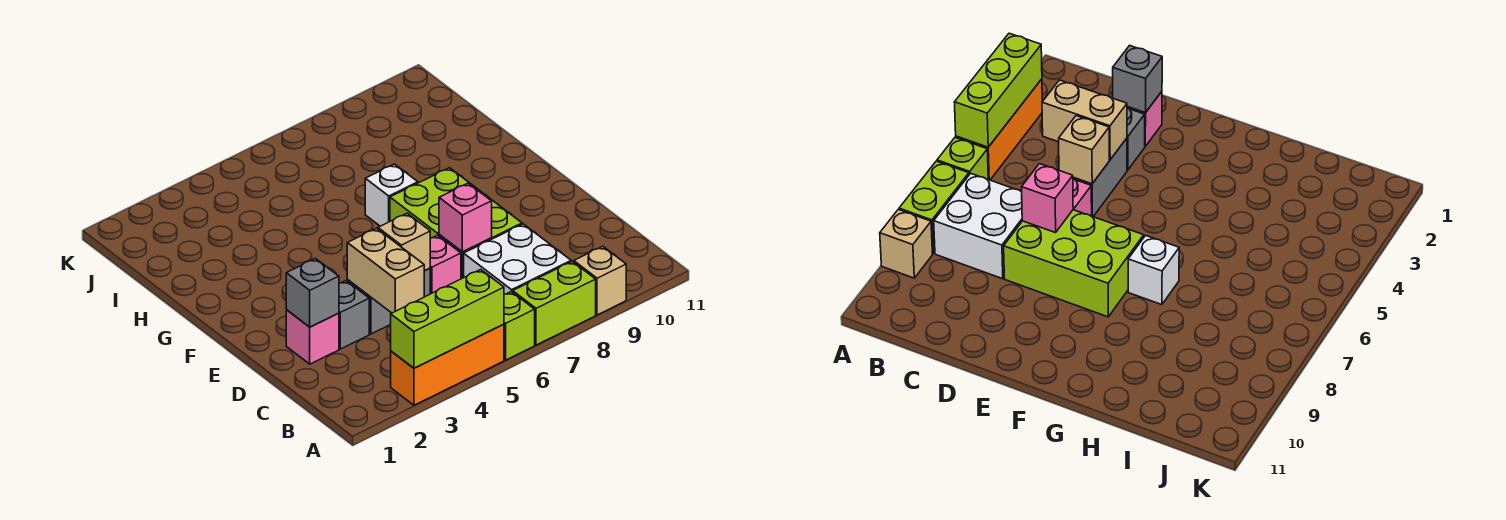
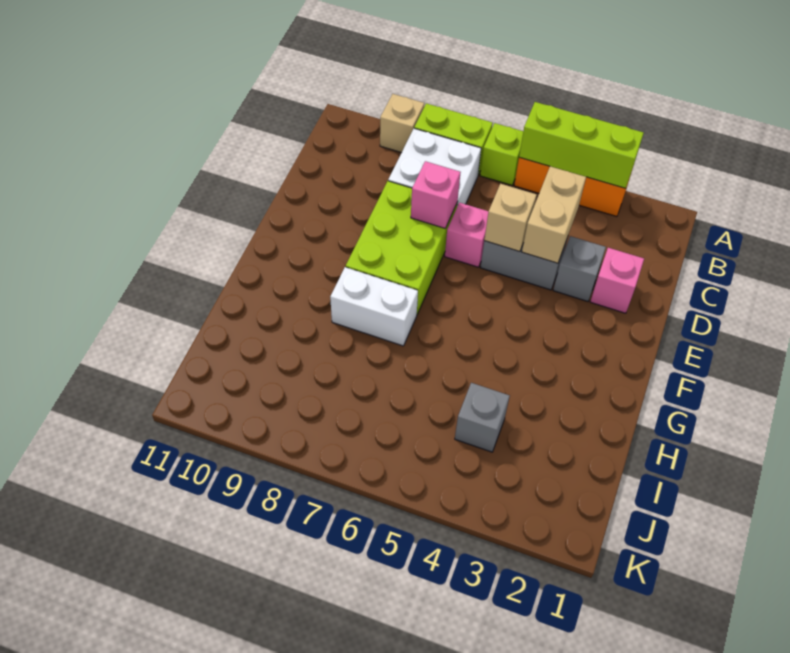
grey brick D2 level 2 -> grey brick I4 level 1
white brick G7 level 1 -> white brick G7:G8 level 1

